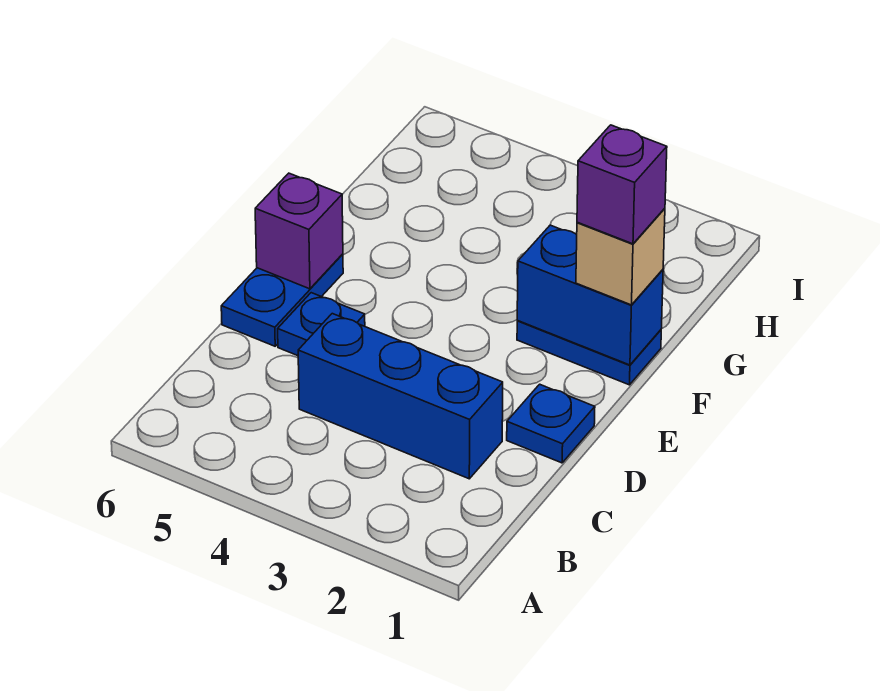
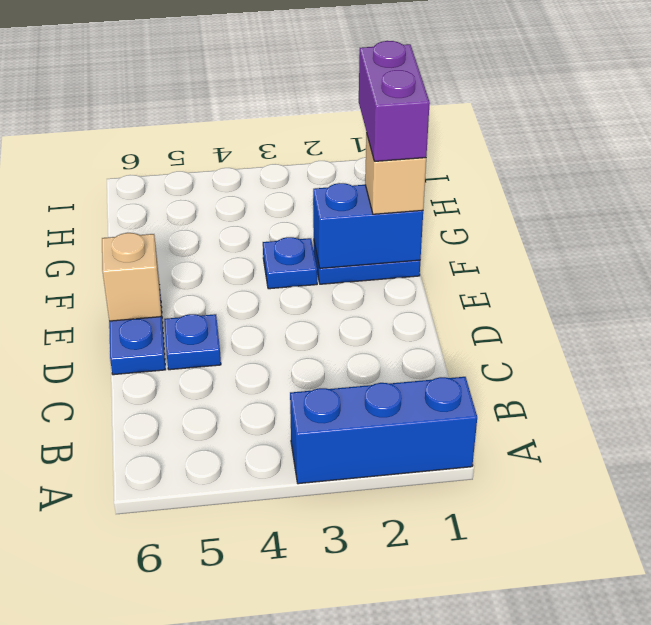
blue brick C2:C4 level 1 -> blue brick A1:A3 level 1
blue plate D1 level 1 -> blue plate F3 level 1
purple brick E6 level 2 -> tan brick E6 level 2
purple brick F1 level 4 -> purple brick F1:G1 level 4

